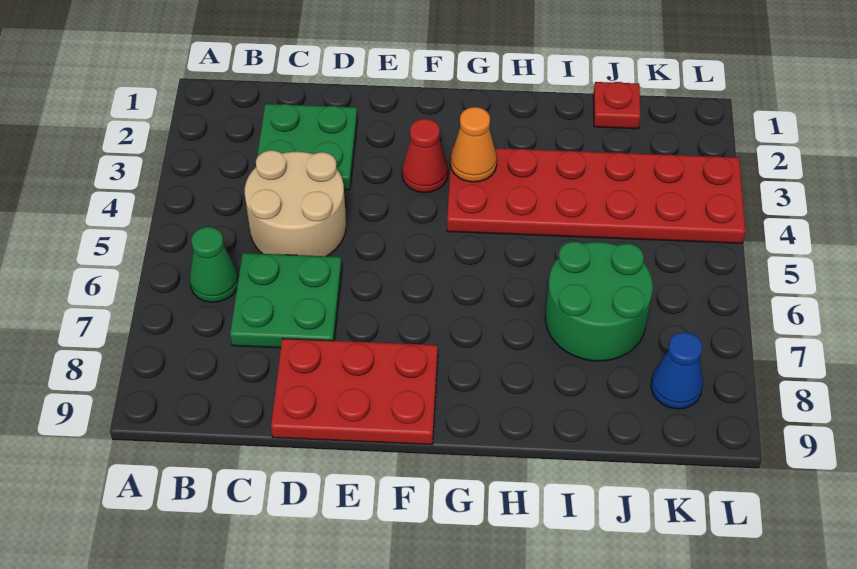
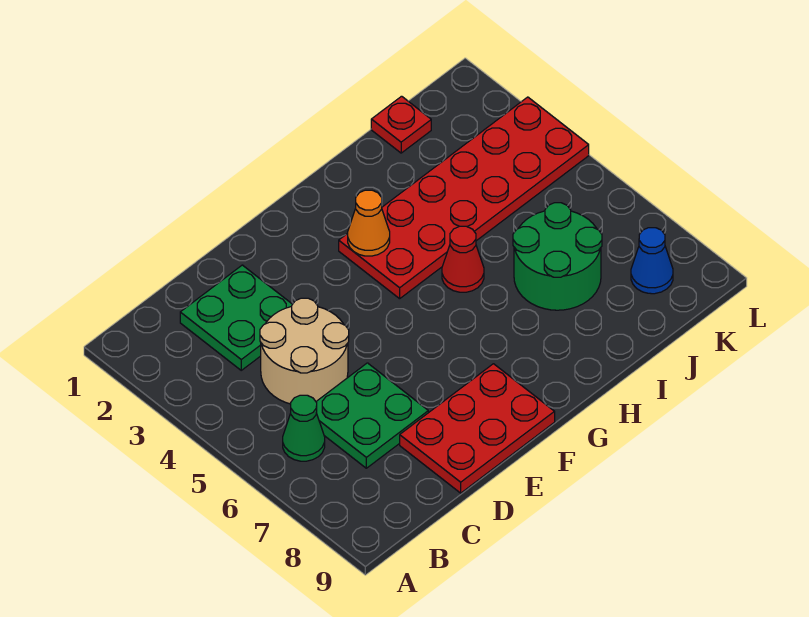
red cone F3 level 1 -> red cone H5 level 1

